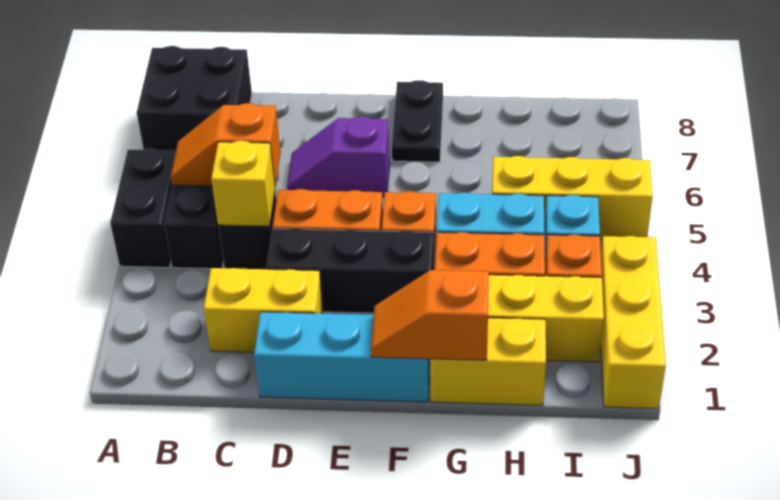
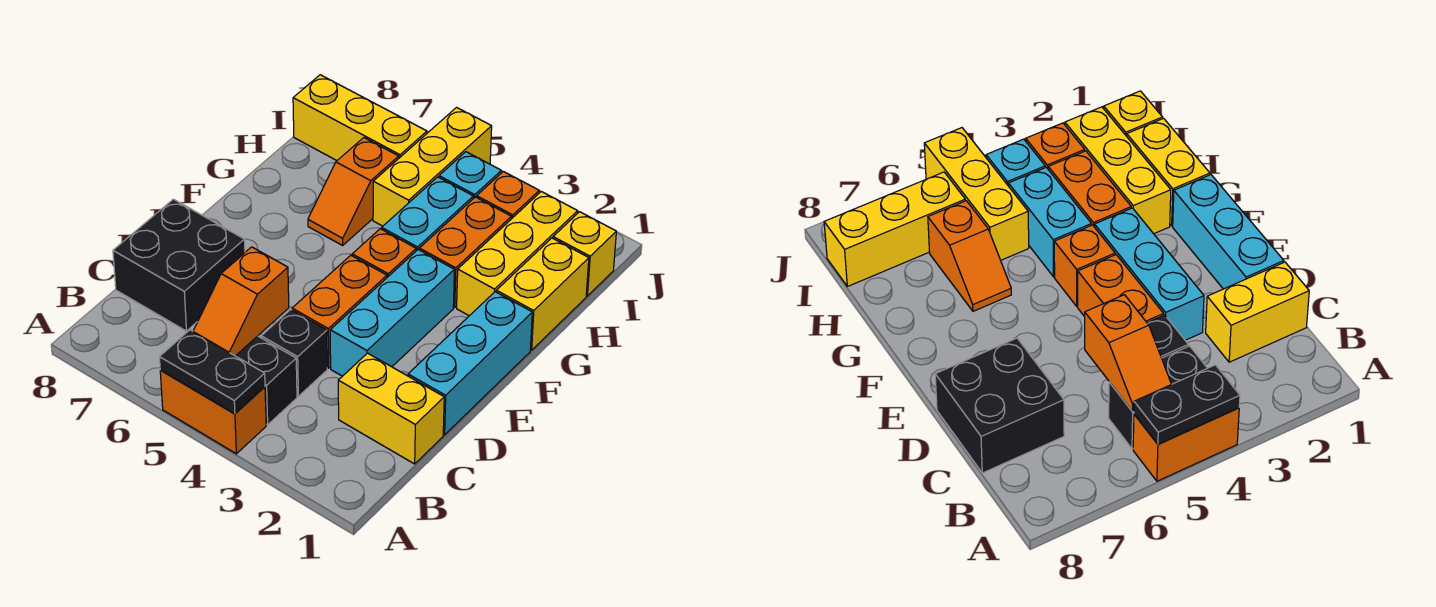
black brick A4:A5 level 1 -> orange brick A4:A5 level 1
black brick A7:B8 level 1 -> black brick C7:D8 level 1
yellow brick C2:D2 level 1 -> yellow brick C1:C2 level 1
yellow brick C4 level 2 -> yellow brick I1 level 1
black brick D3:F3 level 1 -> cyan brick D3:F3 level 1
purple slope D6:E6 level 1 top E -> none
orange slope F1:G1 level 2 top G -> orange slope G6:H6 level 1 top H
black plate F7:F8 level 1 -> black plate A4:A5 level 2
yellow brick J1:J3 level 1 -> yellow brick I6:I8 level 1

